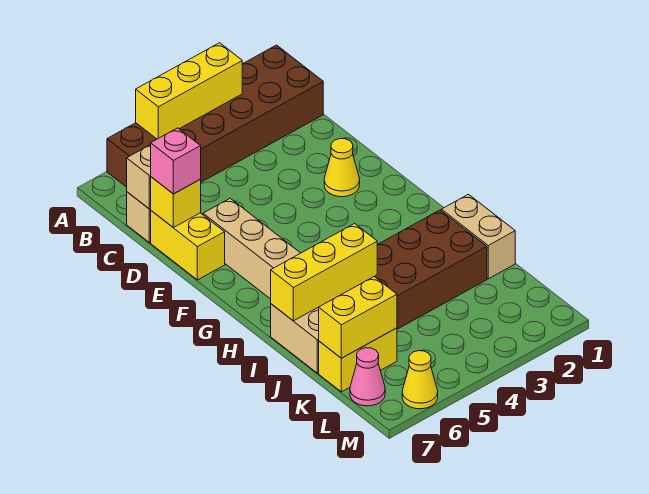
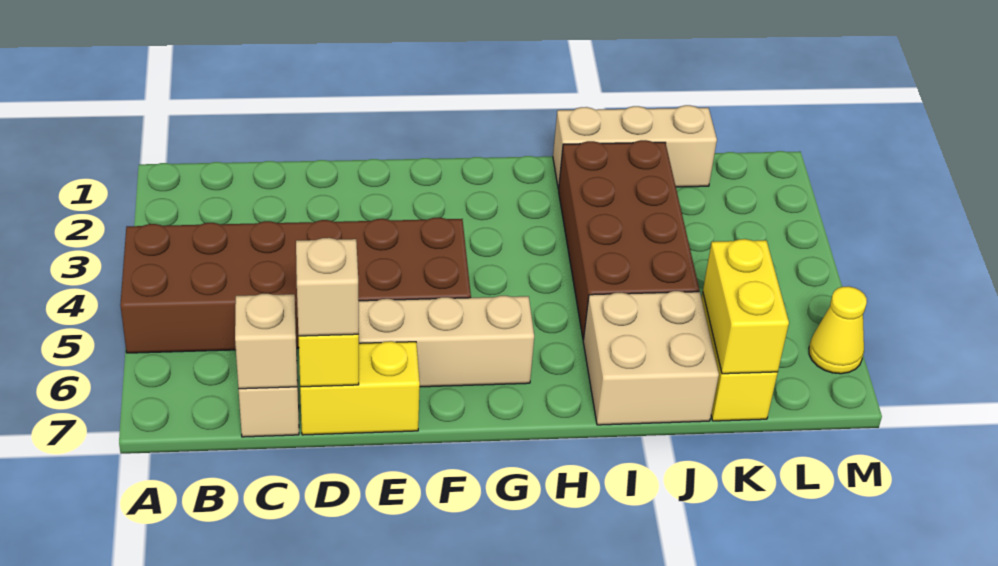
brown brick A1:B6 level 1 -> brown brick A4:F5 level 1
yellow brick A3:A5 level 2 -> none
pink brick D7 level 3 -> tan brick D7 level 3
yellow cone E2 level 1 -> none
tan brick I1:J1 level 1 -> tan brick I1:K1 level 1
yellow brick I5:I7 level 2 -> none
pink cone L7 level 1 -> none

